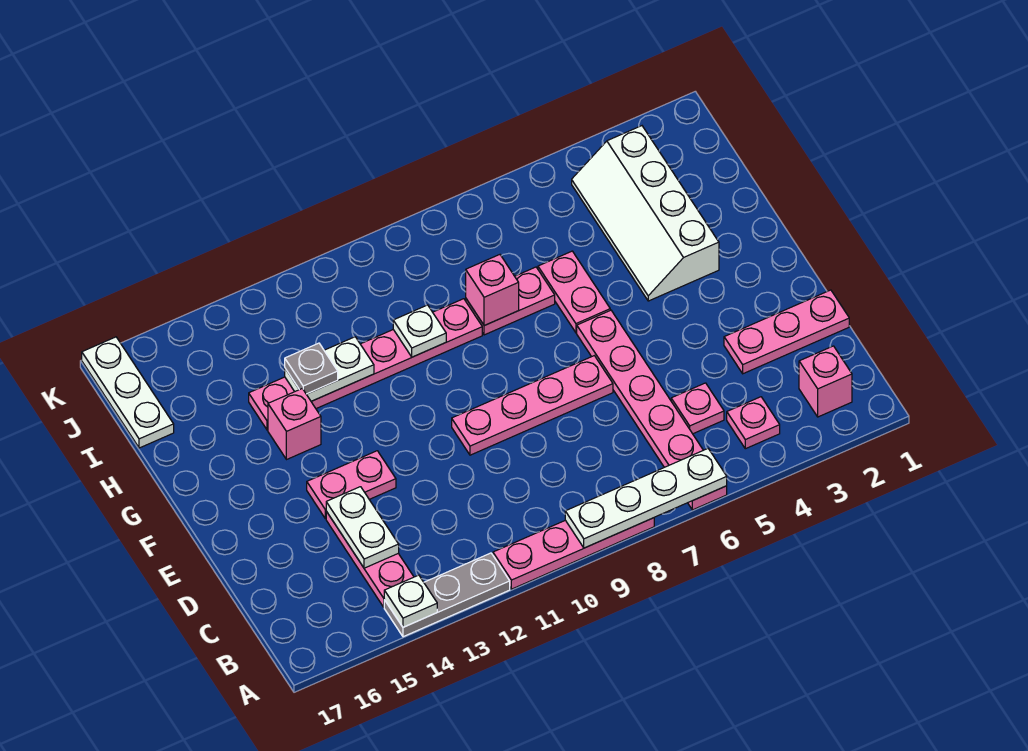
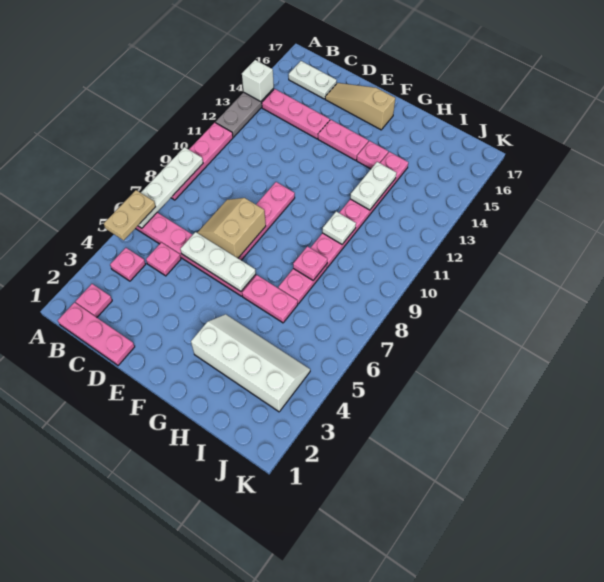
none -> tan plate A5:A6 level 3
white plate A14 level 2 -> white brick A14 level 2
pink brick B2 level 1 -> pink plate B2 level 1
white plate C14:D14 level 2 -> white plate B16:C16 level 1
pink plate D1:D3 level 1 -> pink plate B1:D1 level 1
none -> tan slope D7:E8 level 2 top E
none -> tan slope D16:F16 level 1 top F
pink plate E13:E14 level 1 -> pink plate E14:F14 level 1
pink brick G14 level 1 -> pink plate G14 level 1
pink brick H8 level 2 -> pink plate H8 level 2
grey plate H13 level 3 -> none
white plate I17:K17 level 1 -> white plate D6:F6 level 2

